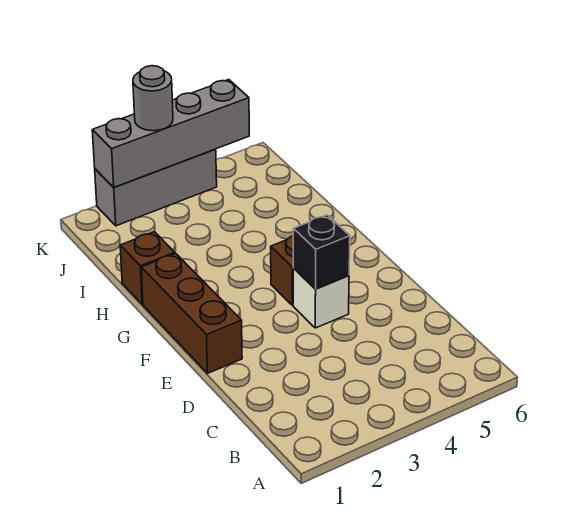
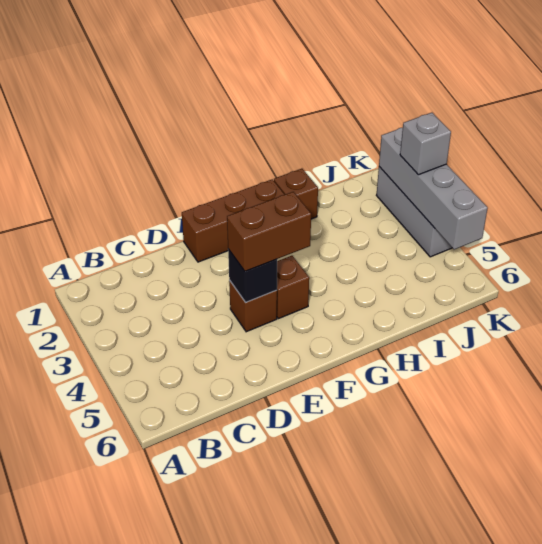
white brick E4 level 1 -> brown brick E4 level 1
none -> brown brick E4:F4 level 3
grey round brick K3 level 3 -> grey brick K3 level 3

